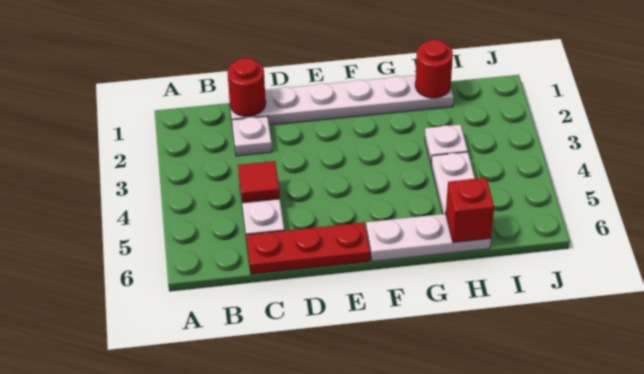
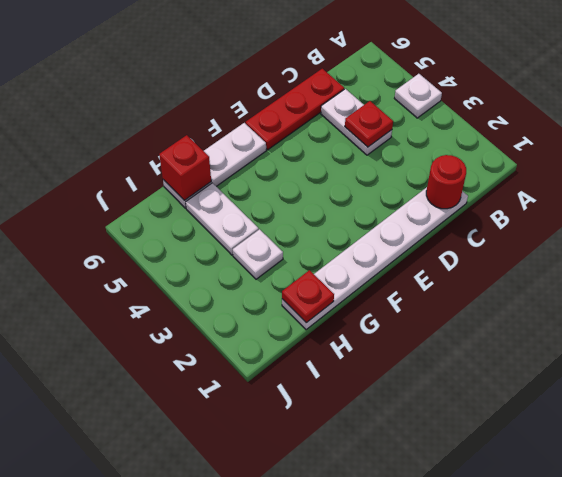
white plate C2 level 1 -> white plate A4 level 1
red tile C4 level 2 -> red plate C4 level 2
red round brick H1 level 2 -> red plate H1 level 2

